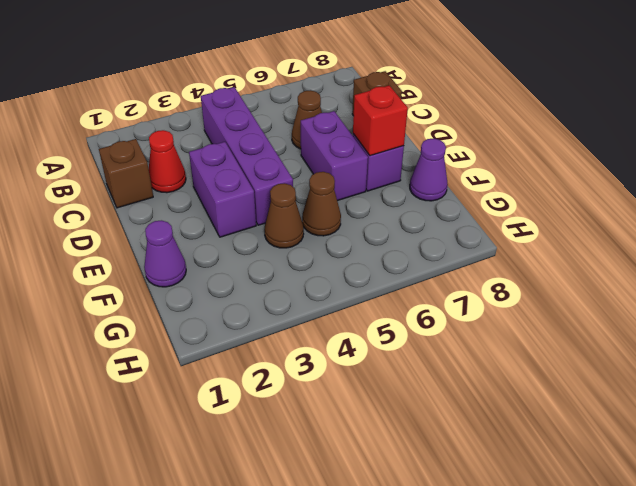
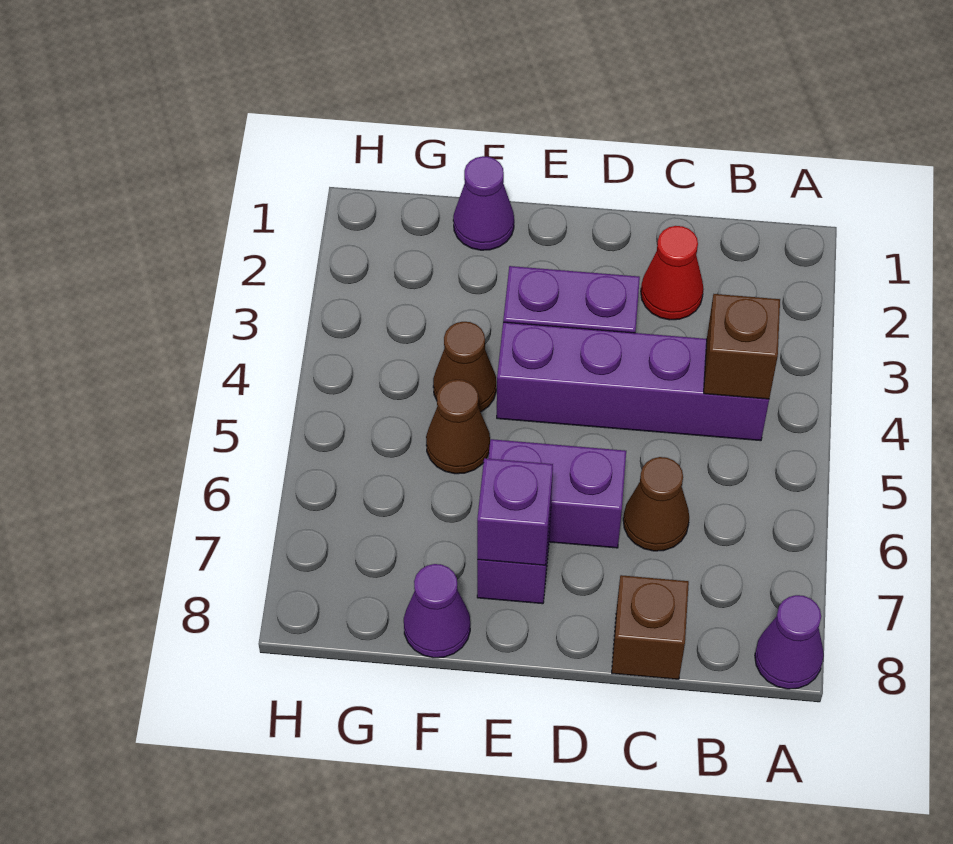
none -> purple cone A8 level 1
brown brick C1 level 1 -> brown brick B4 level 2
red brick E7 level 2 -> purple brick E7 level 2

